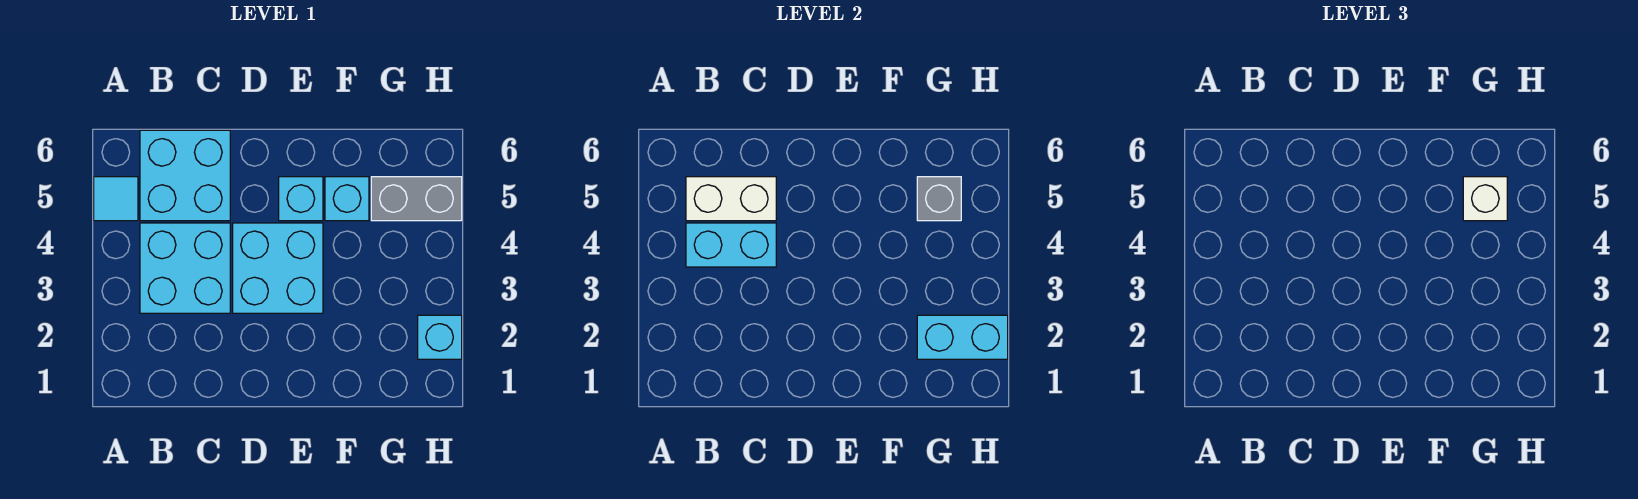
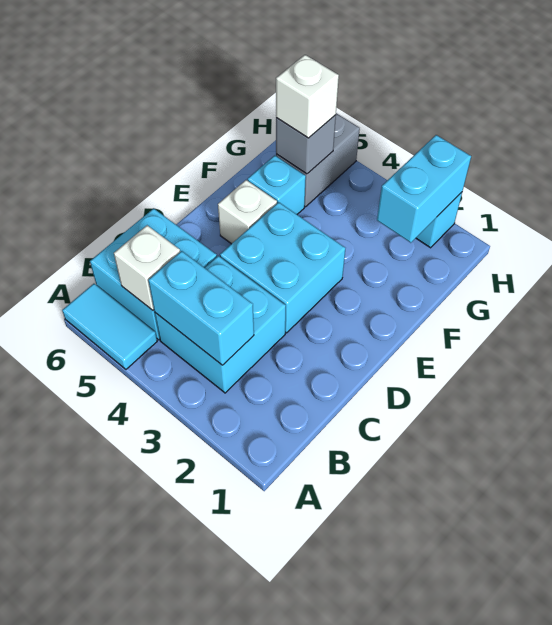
cyan tile A5 level 1 -> cyan tile A5:A6 level 1
cyan brick B4:C4 level 2 -> cyan brick B3:B4 level 2
white brick B5:C5 level 2 -> white brick B5 level 2
cyan brick E5 level 1 -> white brick E5 level 1

